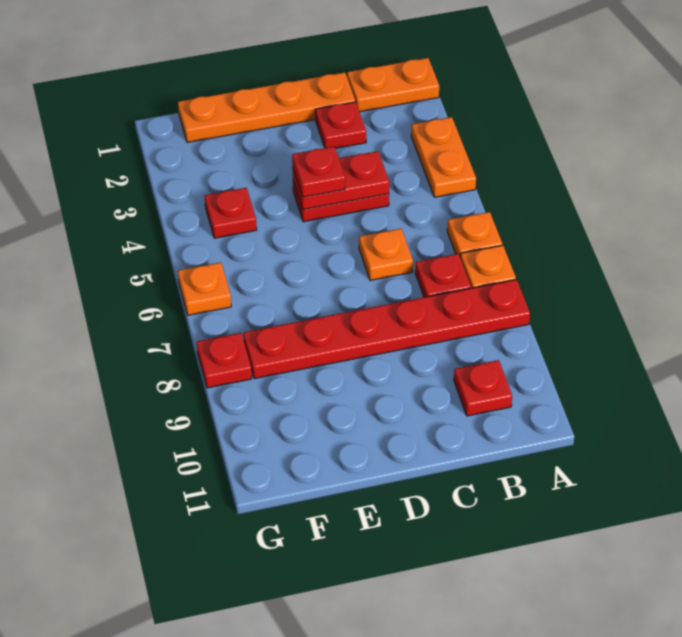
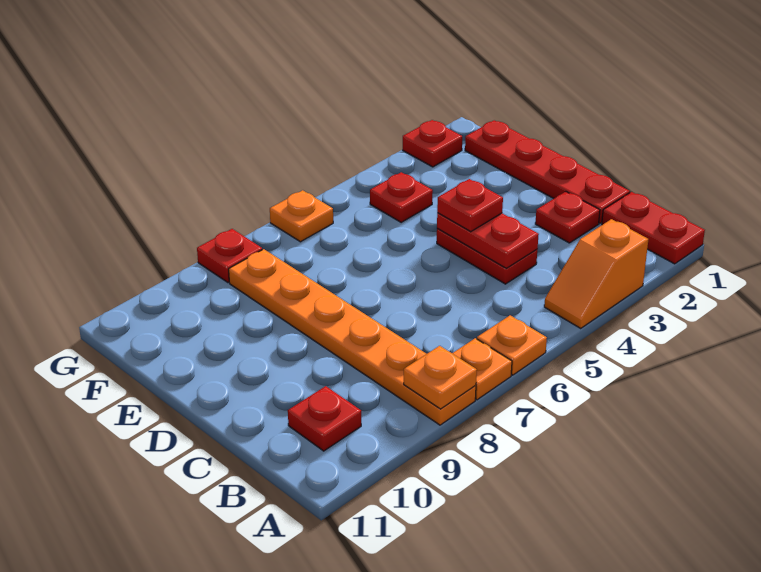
orange plate A1:B1 level 1 -> red plate A1:B1 level 1
orange plate A3:A4 level 1 -> orange slope A3:A4 level 1 top 3
red plate A8:F8 level 1 -> orange plate A8:F8 level 1
red plate B7 level 1 -> red plate G2 level 1
orange plate C1:F1 level 1 -> red plate C1:F1 level 1
orange plate C6 level 1 -> orange plate A8 level 2

